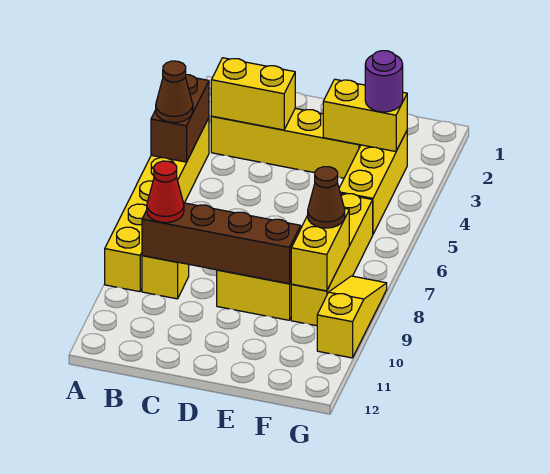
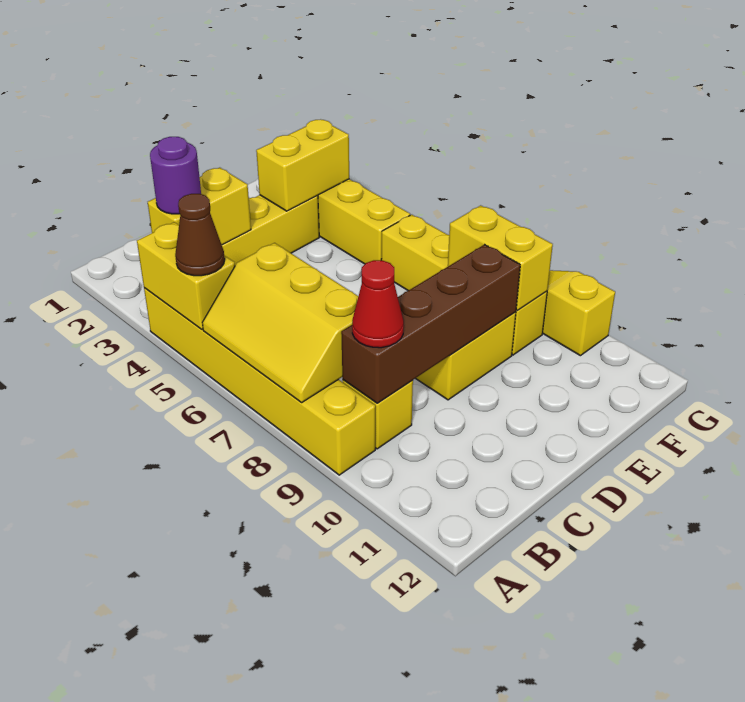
brown brick A4:A5 level 2 -> yellow brick A4:A5 level 2
none -> yellow slope A6:B8 level 2 top B
purple round brick F3 level 3 -> purple round brick B3 level 3
brown cone F8 level 3 -> none

